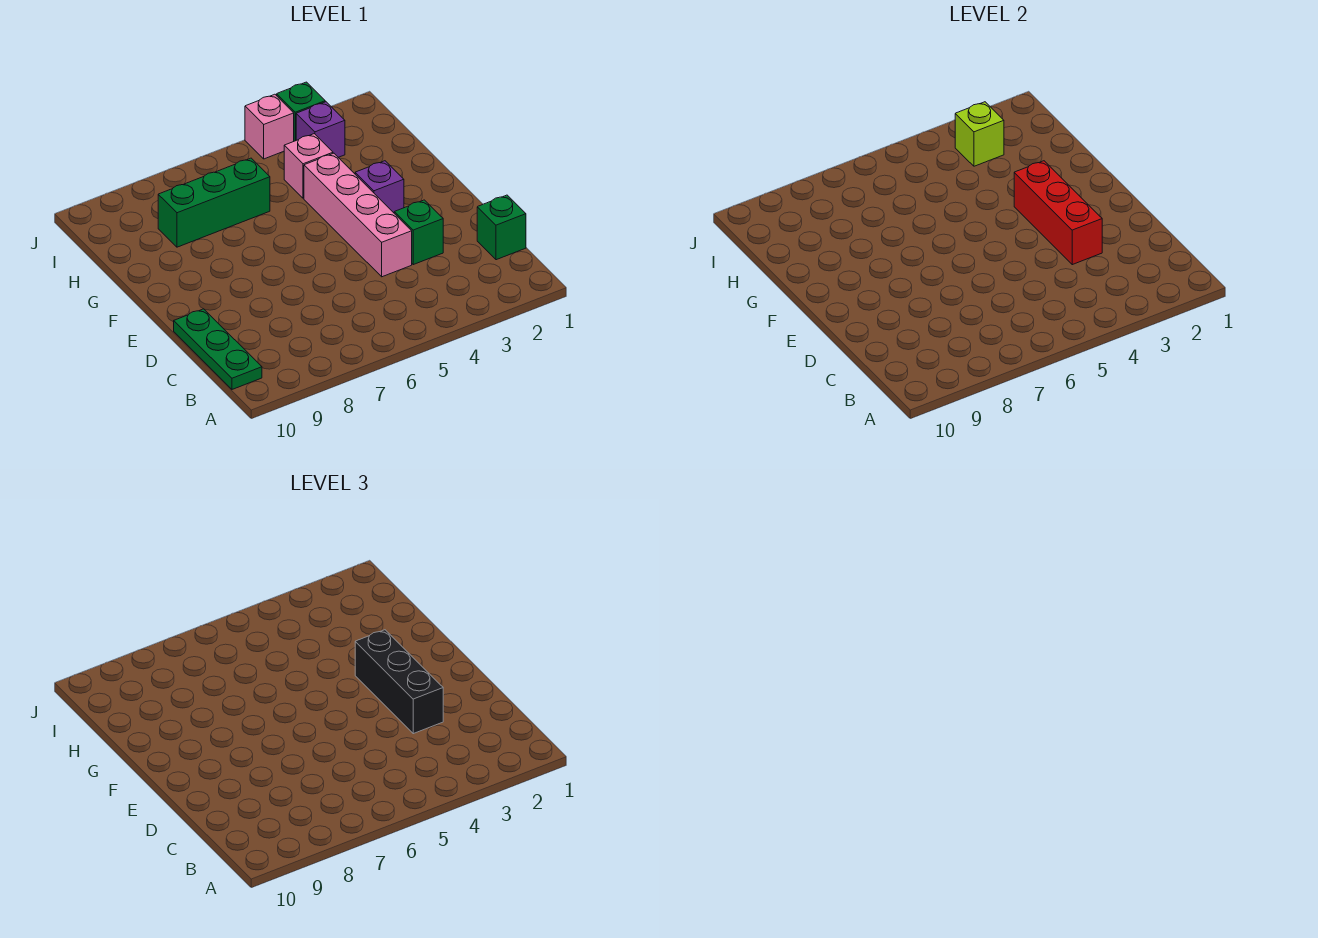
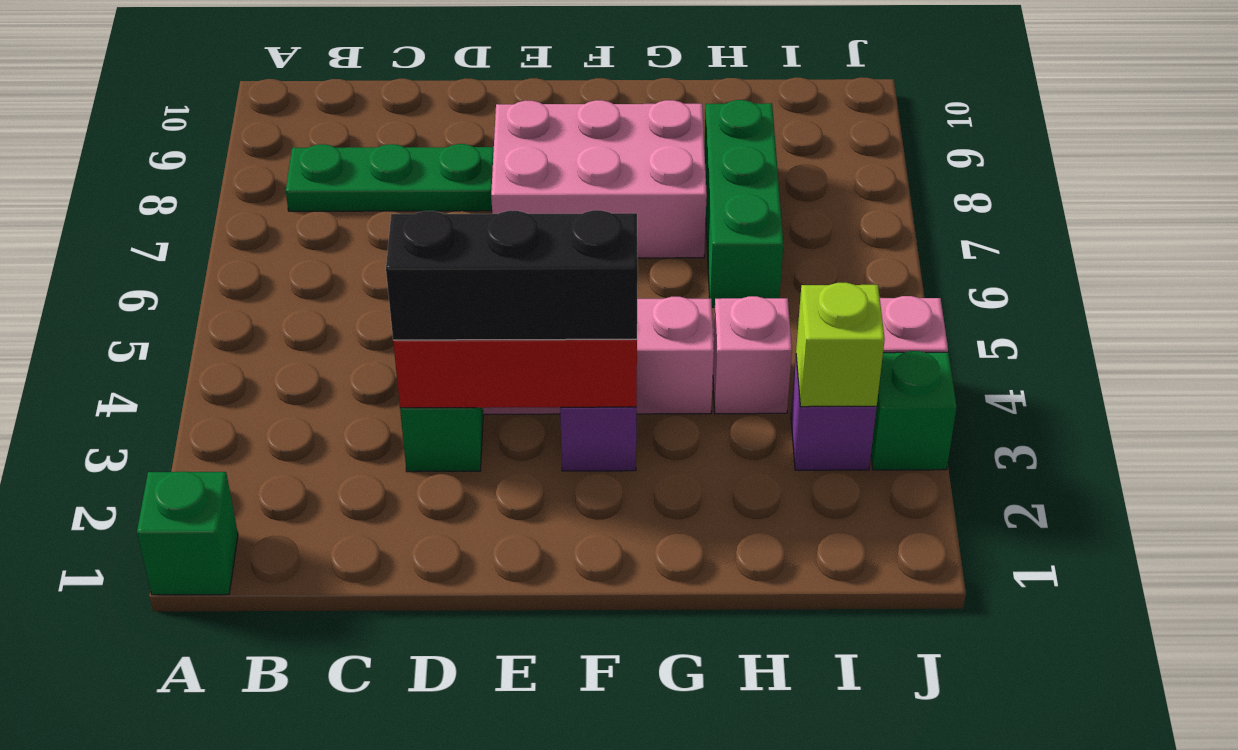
green plate B10:D10 level 1 -> green plate B8:D8 level 1
green brick C1 level 1 -> green brick A1 level 1
none -> pink brick E7:G8 level 1

